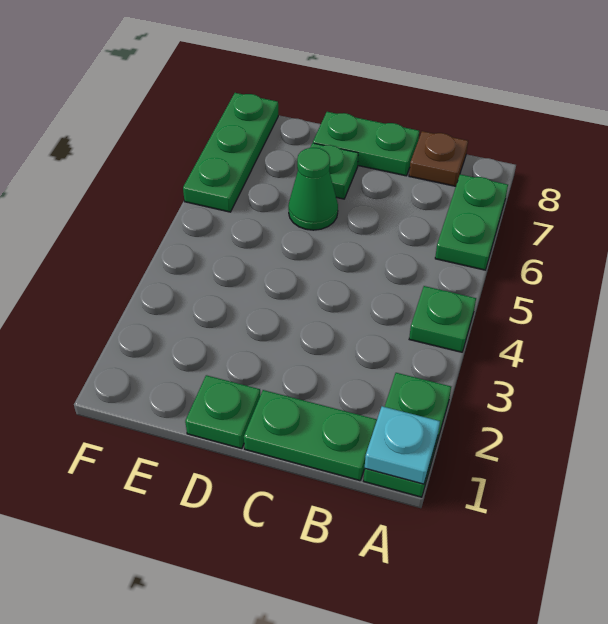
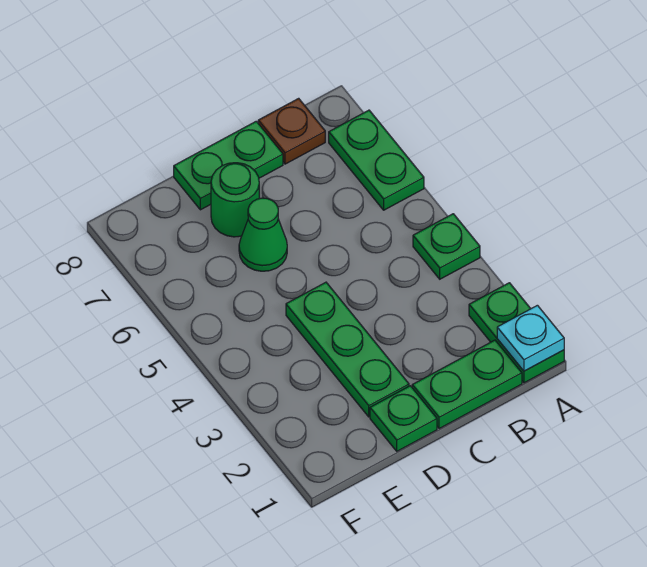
green plate D7 level 1 -> green round brick D7 level 1
green plate F6:F8 level 1 -> green plate D2:D4 level 1

